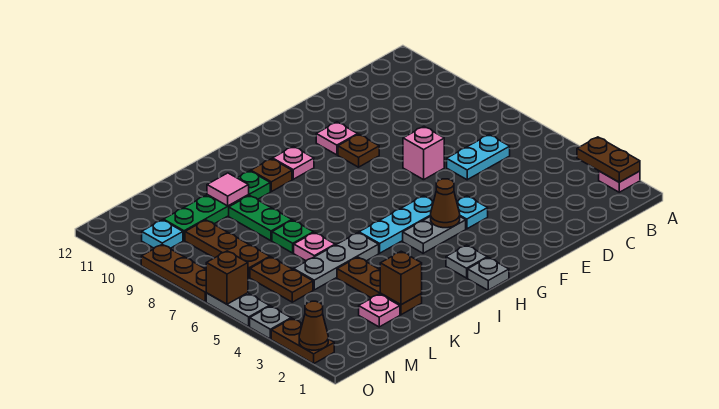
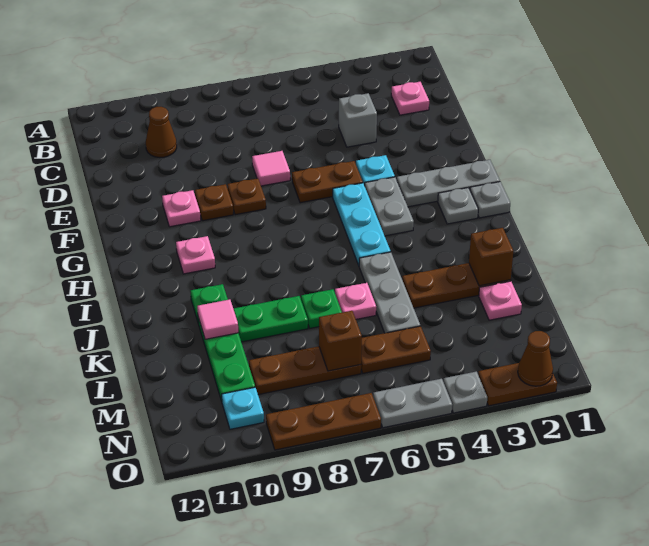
pink plate A2 level 1 -> pink plate C2 level 1
brown plate A2:A3 level 2 -> brown plate F5:F6 level 1
cyan plate C6:D6 level 1 -> none
none -> grey brick D4 level 1
pink brick E7 level 1 -> pink tile E7 level 1
none -> grey plate G1:G3 level 1
brown cone G4 level 2 -> brown cone C10 level 1
brown plate I10 level 1 -> brown plate F8 level 1
brown brick O6 level 2 -> brown brick M7 level 2

